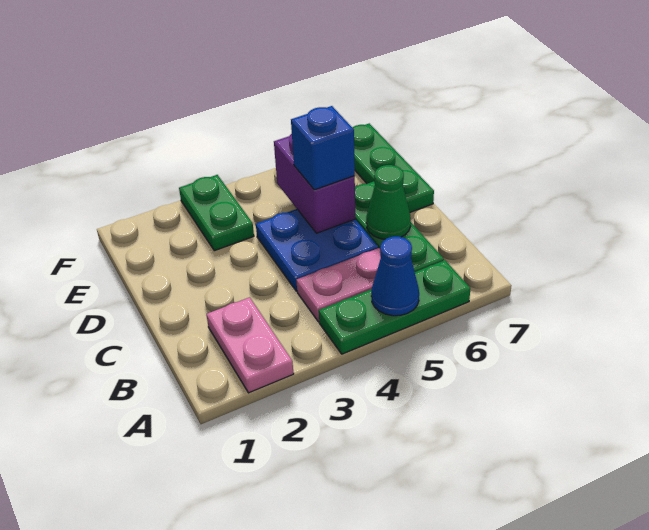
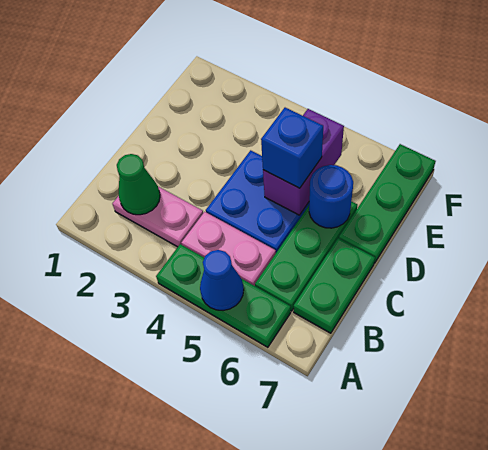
pink plate A2:B2 level 1 -> pink plate B2:B3 level 1
green cone C6 level 2 -> green cone B2 level 2
none -> blue round brick D6 level 2
green plate E3:F3 level 1 -> green plate B7:C7 level 1

